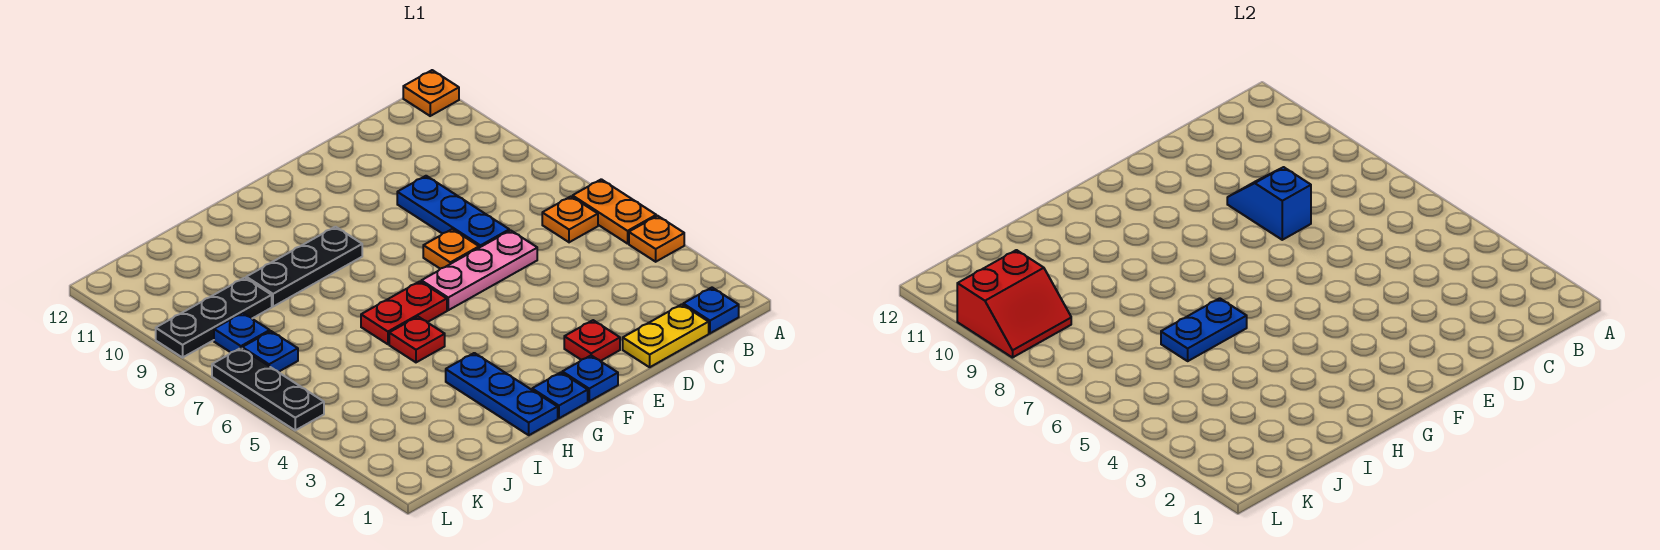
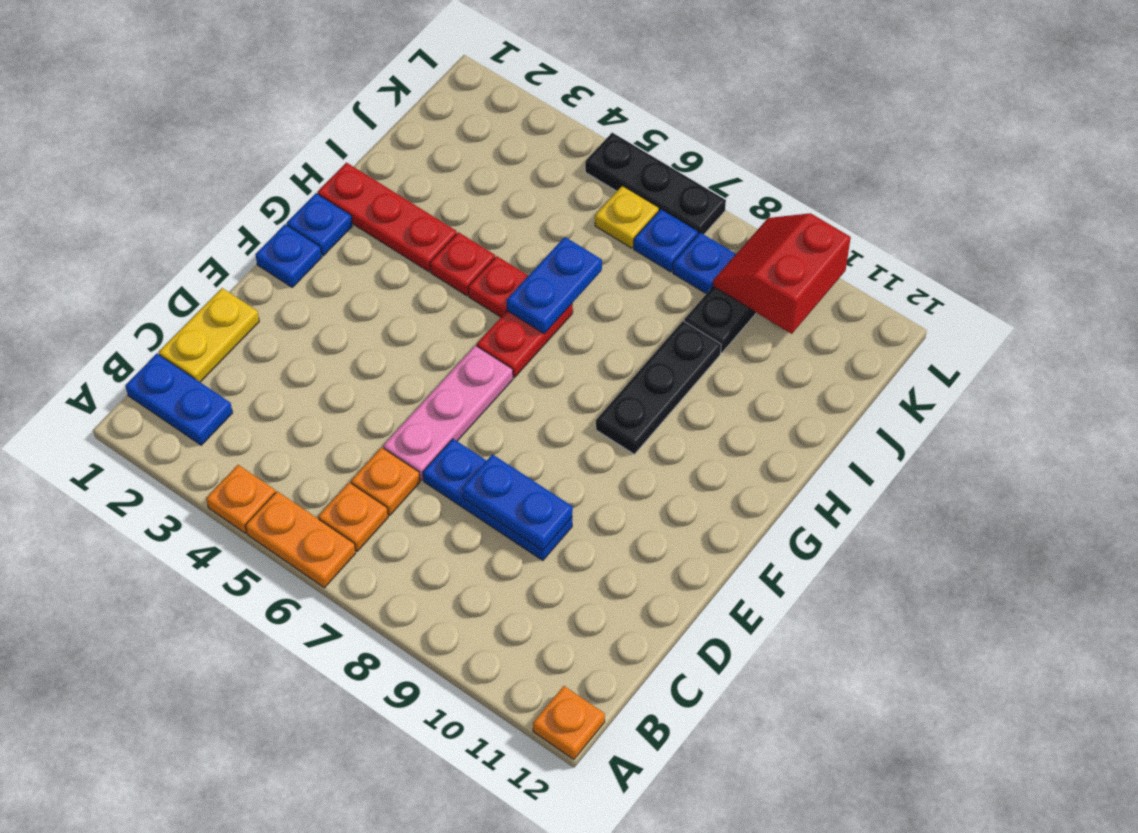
blue plate B1 level 1 -> blue plate B1:B2 level 1
blue slope D8:D9 level 2 top 8 -> blue plate D8:D9 level 2
red plate E2 level 1 -> red plate H4 level 1
orange plate E7 level 1 -> orange plate C6 level 1
blue plate H1:H3 level 1 -> red plate H1:H3 level 1
none -> yellow plate K6 level 1

